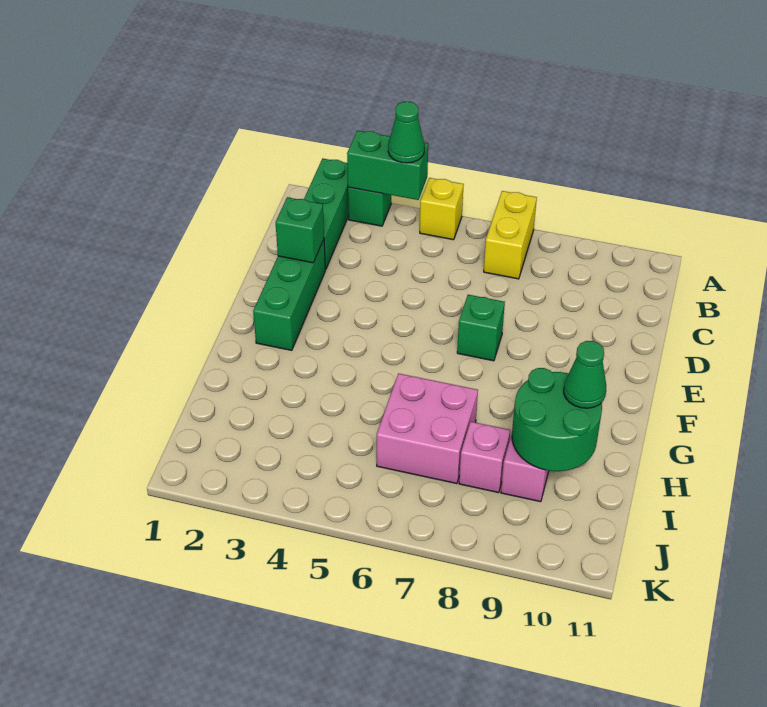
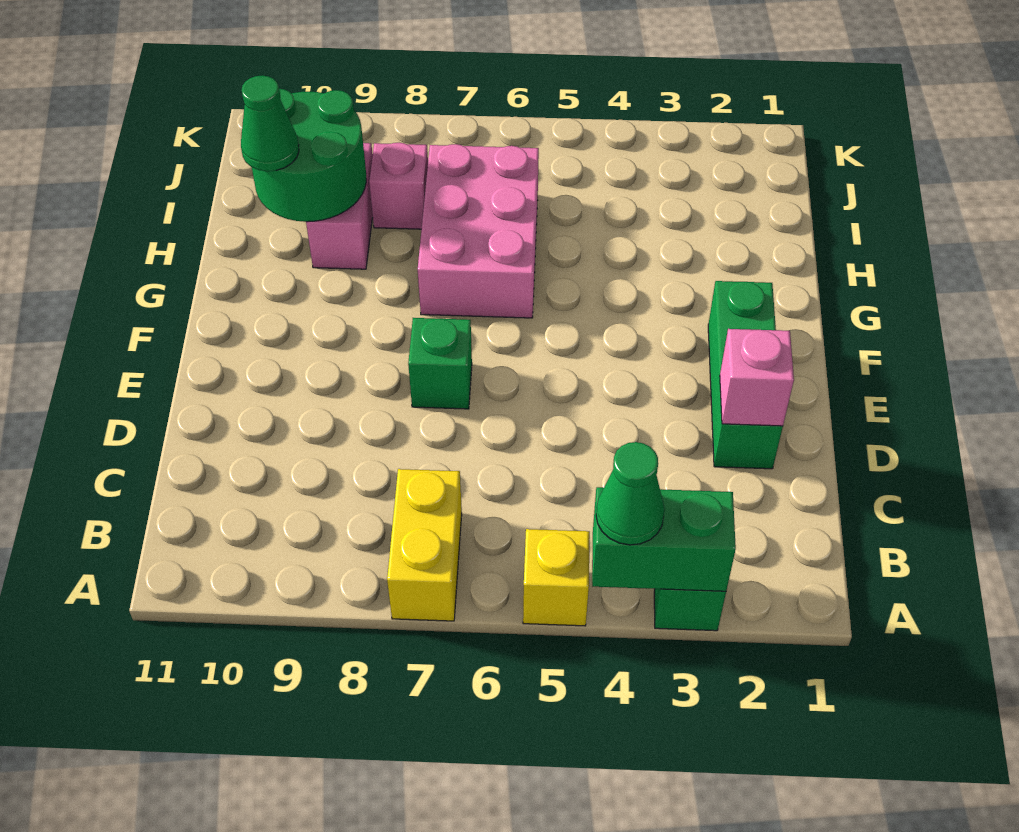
green brick A2:C2 level 1 -> none
green brick D2 level 2 -> pink brick D2 level 2
pink brick H6:I7 level 1 -> pink brick G6:I7 level 1

